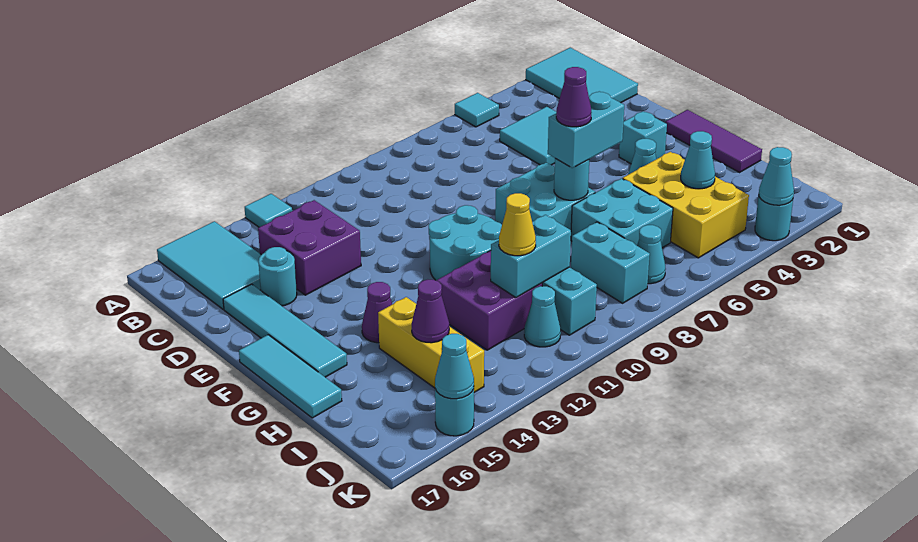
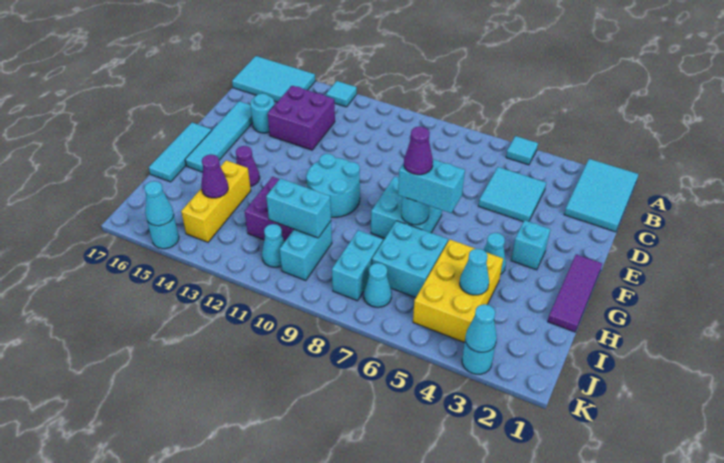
cyan tile A15:C16 level 1 -> cyan tile A15:B17 level 1
yellow cone I11 level 3 -> none

